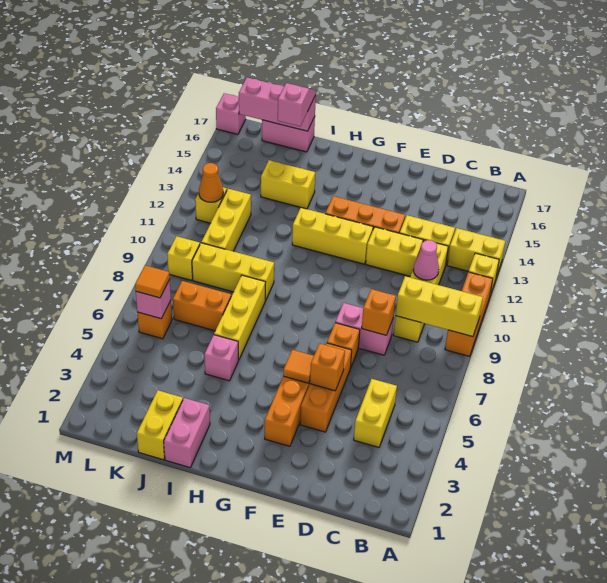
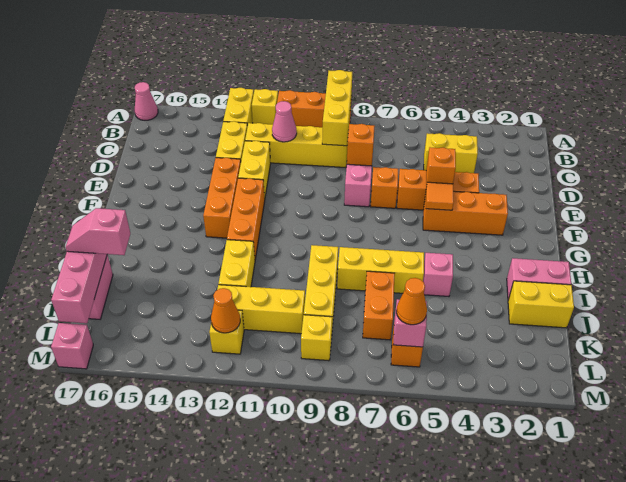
none -> pink cone A17 level 1
yellow brick F12:H12 level 1 -> orange brick F12:H12 level 1
yellow brick I14:J14 level 1 -> yellow brick I12:J12 level 1
orange tile L6 level 3 -> orange cone L6 level 3

